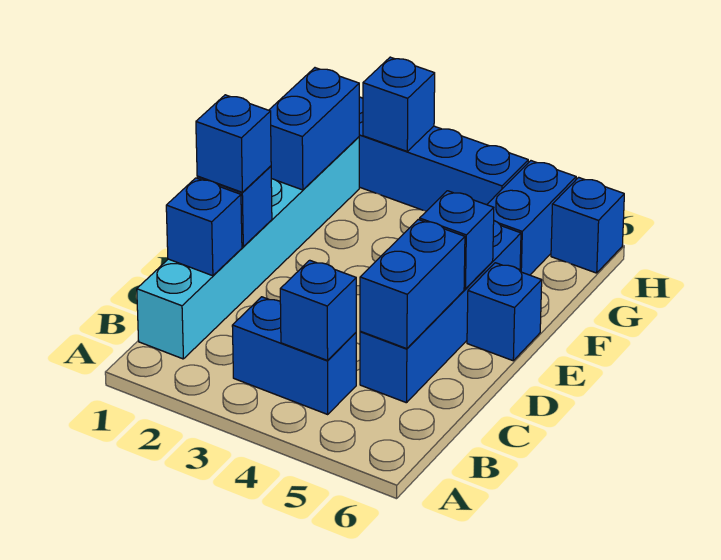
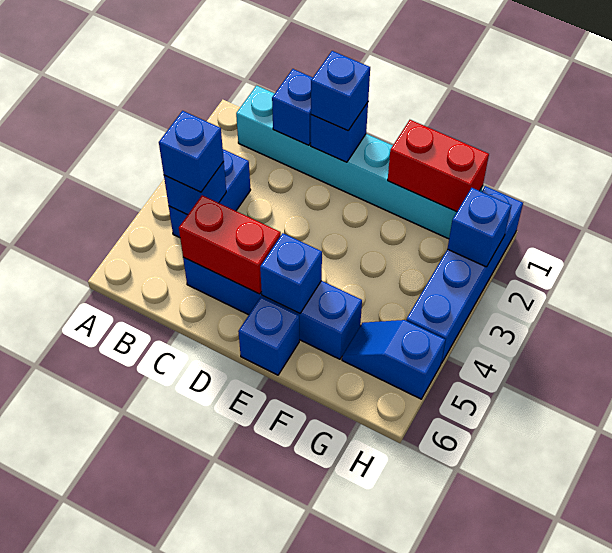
blue brick C5:D5 level 2 -> red brick C5:D5 level 2
blue brick F1:G1 level 2 -> red brick F1:G1 level 2
blue brick G5:H5 level 1 -> blue slope G5:H5 level 1 top H
blue brick H6 level 1 -> blue brick B4 level 3

